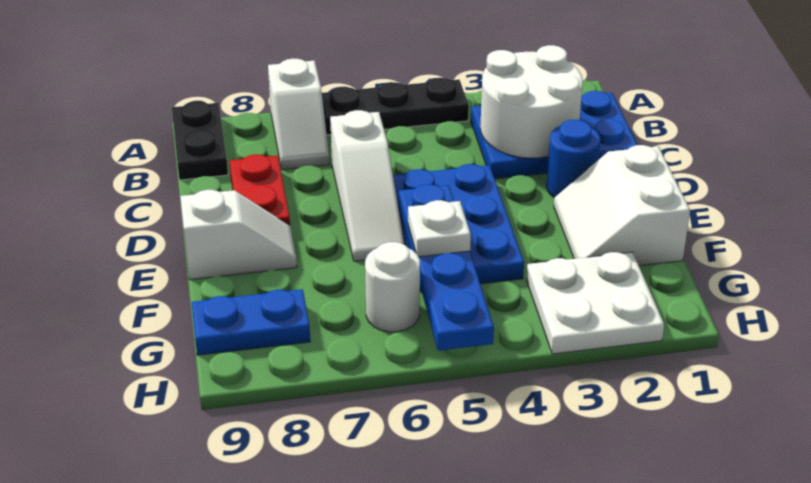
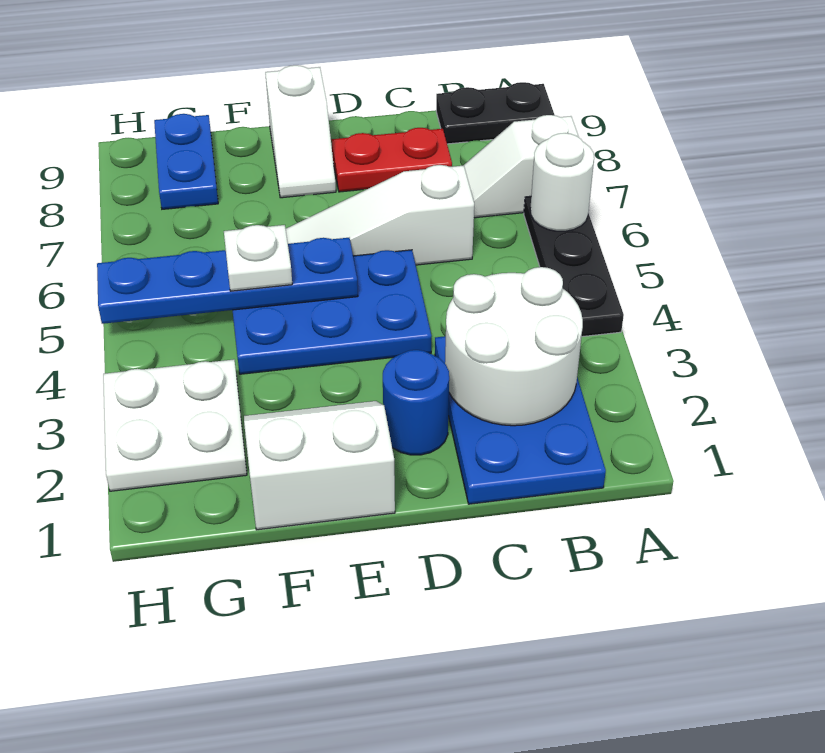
white round brick G6 level 1 -> white round brick A6 level 2

